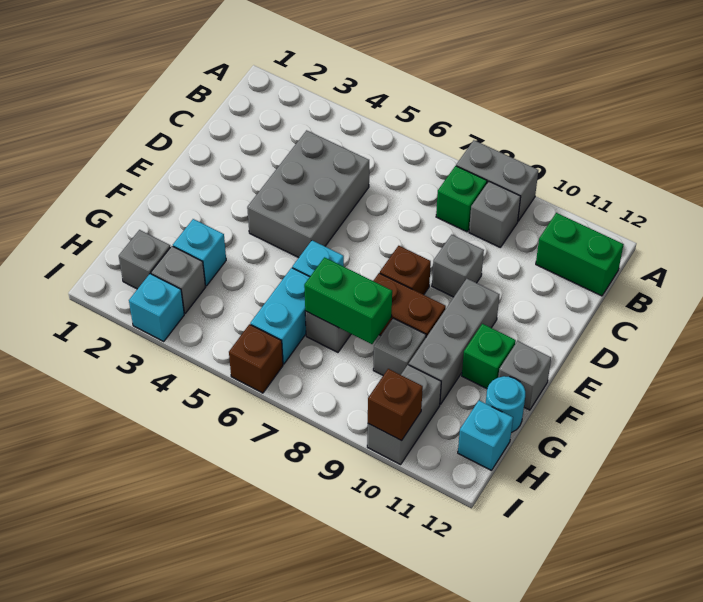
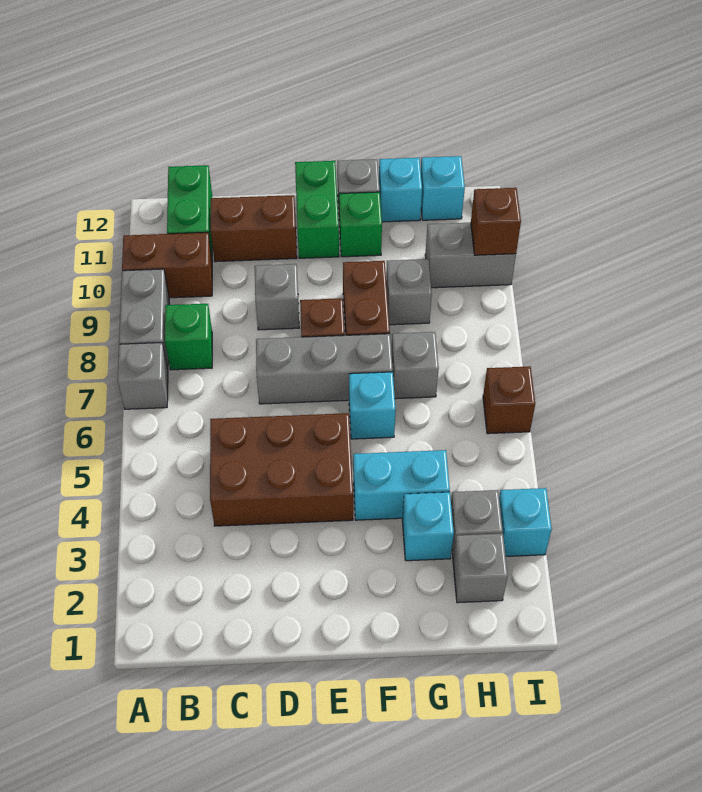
none -> brown brick A10:B10 level 1
grey brick B9 level 1 -> grey brick A7 level 1
grey brick C4:E5 level 1 -> brown brick C4:E5 level 1
none -> brown brick C11:D11 level 1
grey brick E10:G10 level 1 -> grey brick D7:F7 level 1
cyan brick G6:H6 level 1 -> cyan brick F4:G4 level 1
green brick G7:G8 level 2 -> green brick E11:E12 level 1
cyan round brick G12 level 1 -> cyan brick G12 level 1

